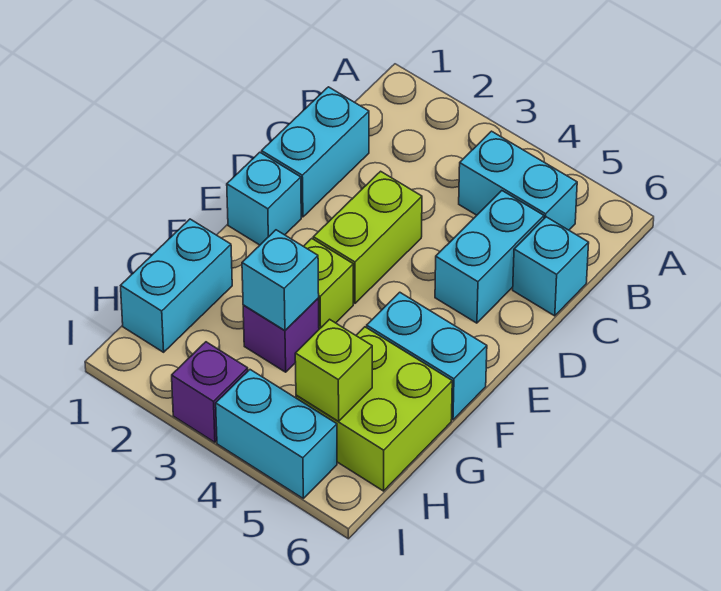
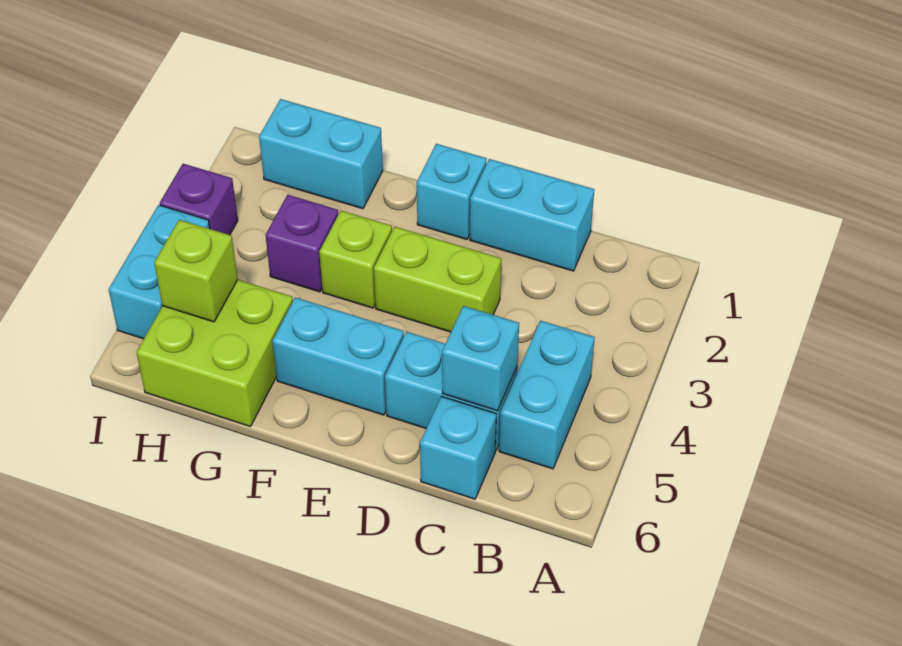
cyan brick F5:F6 level 1 -> cyan brick E5:F5 level 1
cyan brick G3 level 2 -> cyan brick C5 level 2

